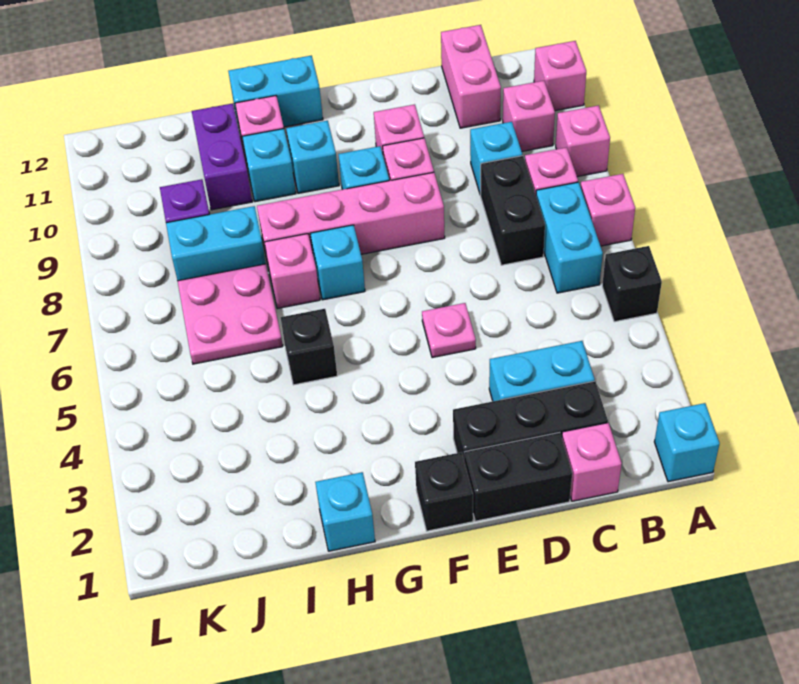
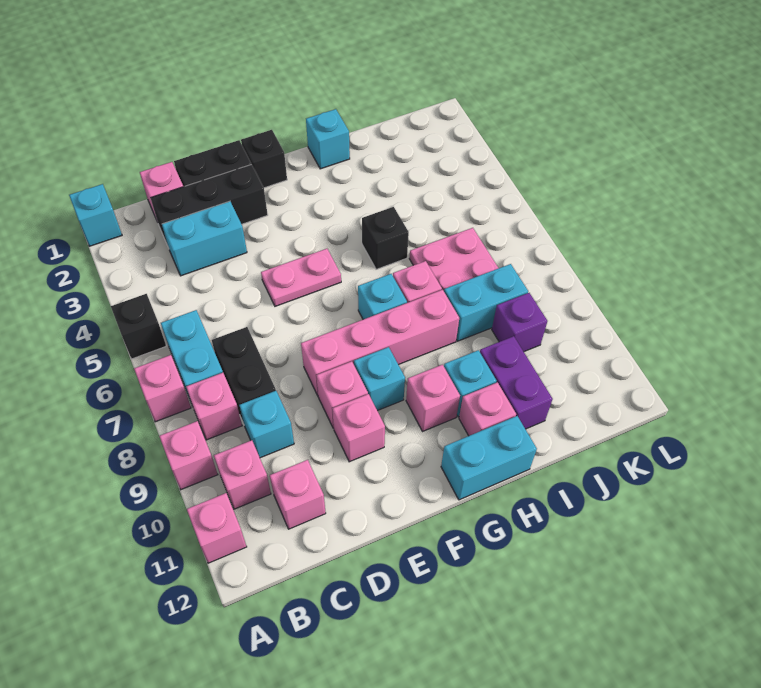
pink brick C11:C12 level 1 -> pink brick C11 level 1
pink plate E5 level 1 -> pink plate E5:F5 level 1
cyan brick G10 level 1 -> pink brick G10 level 1

